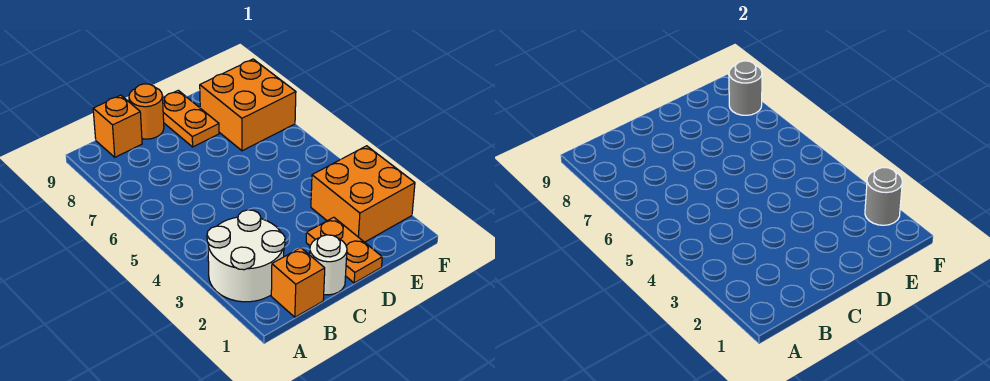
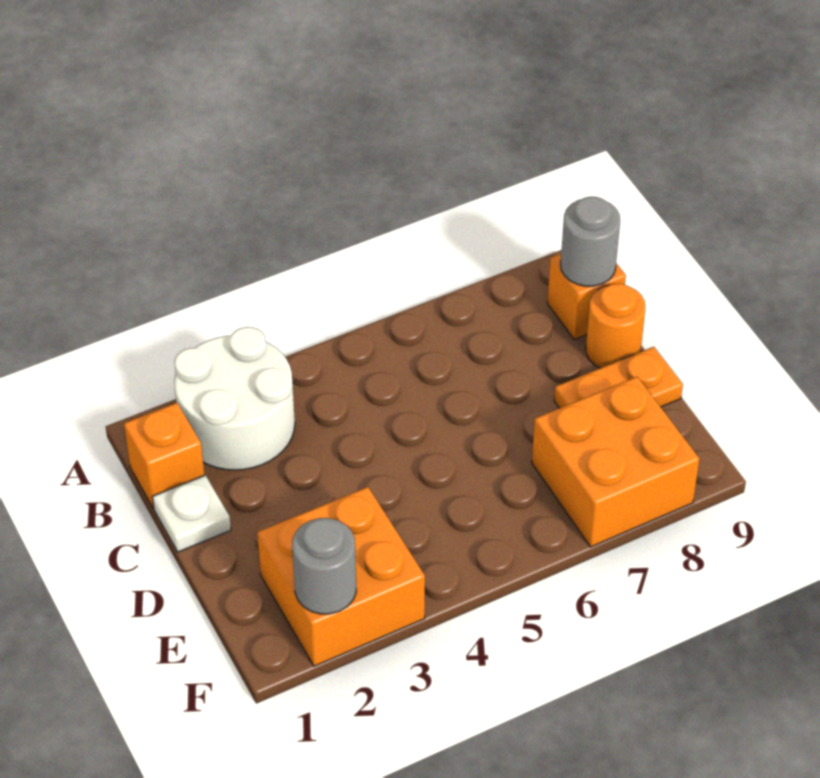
white round brick C1 level 1 -> white plate C1 level 1
orange plate D1:D2 level 1 -> none
grey round brick F8 level 2 -> grey round brick B9 level 2

